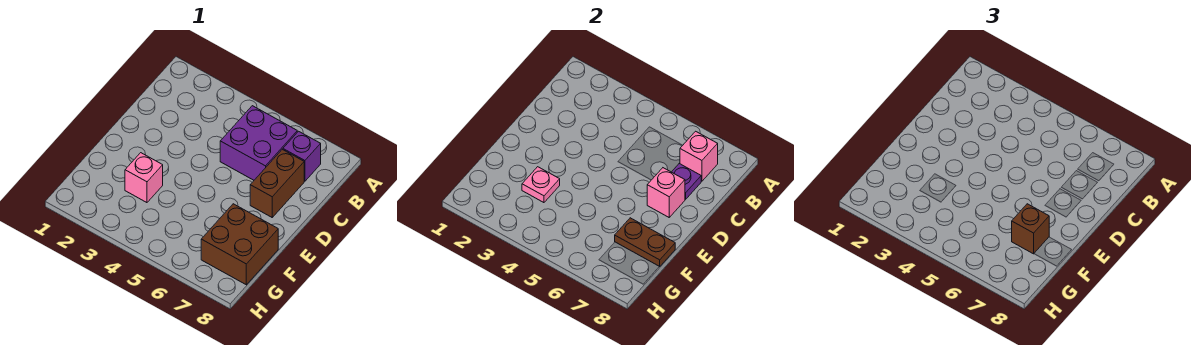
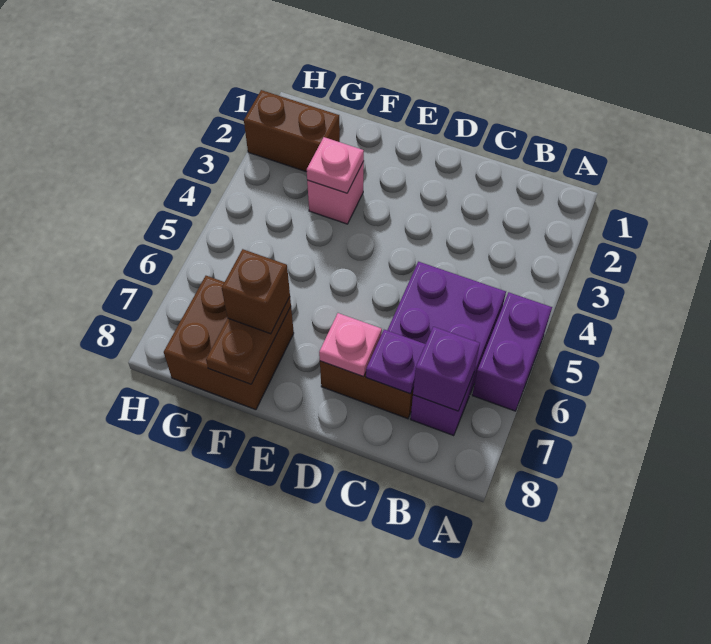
none -> purple brick A5:A6 level 1
pink brick B7 level 2 -> purple brick B7 level 2
pink brick D7 level 2 -> pink plate D7 level 2
none -> brown brick G2:H2 level 1

